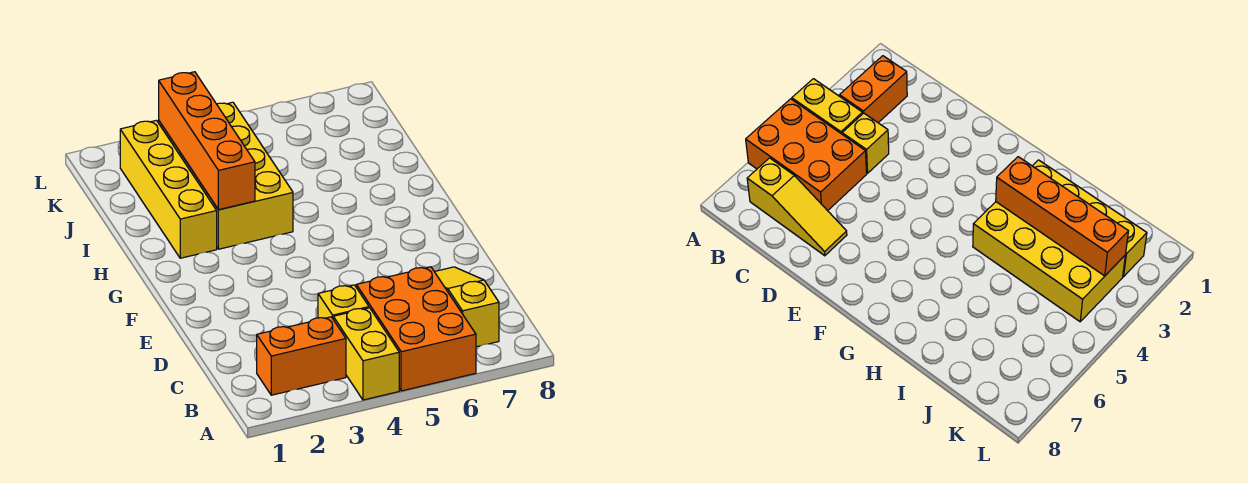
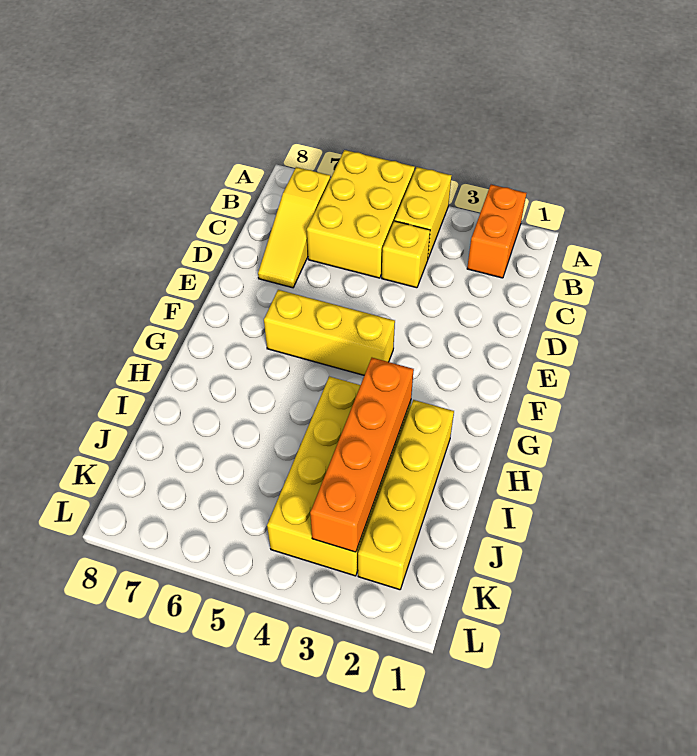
orange brick A5:C6 level 1 -> yellow brick A5:C6 level 1
orange brick B2:B3 level 1 -> orange brick A2:B2 level 1
none -> yellow brick F4:F6 level 1

